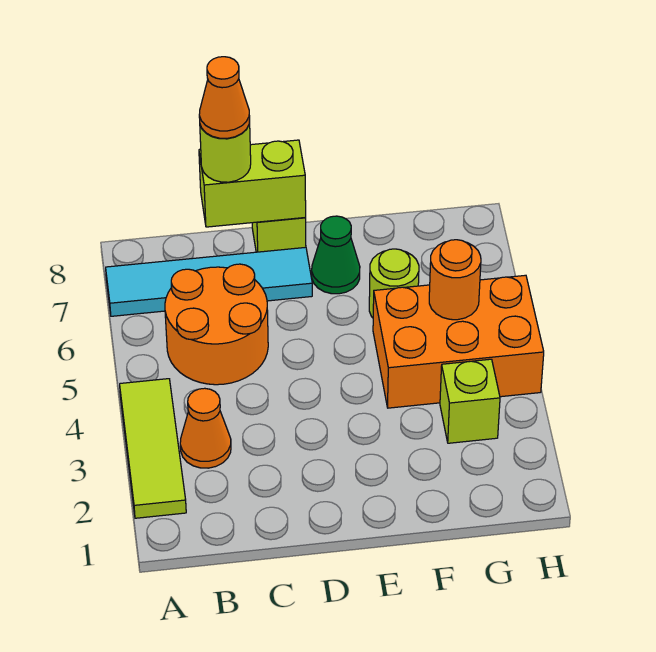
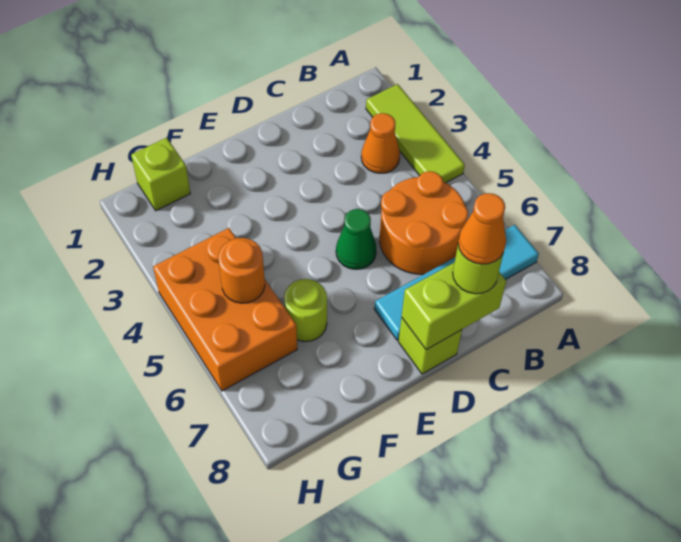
green cone E7 level 1 -> green cone D5 level 1
orange brick F4:H5 level 1 -> orange brick G4:H6 level 1
lime brick G3 level 1 -> lime brick G1 level 1

